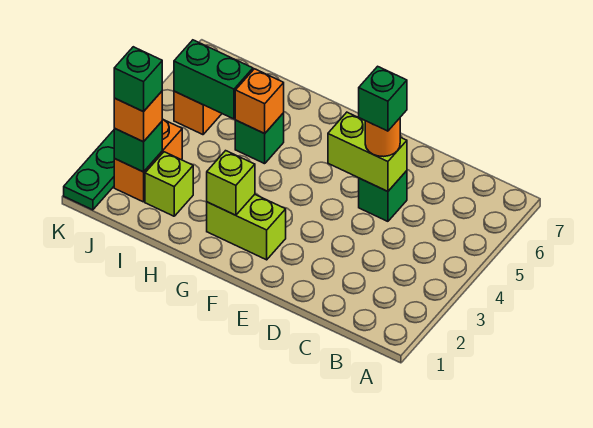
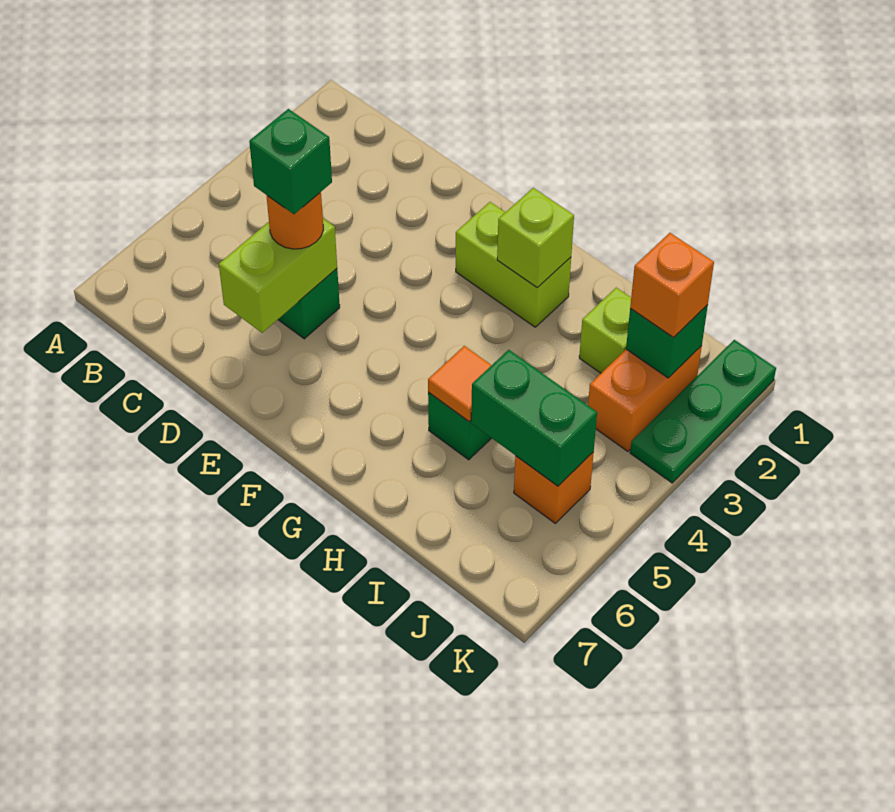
lime brick D5:E5 level 2 -> lime brick D5:D6 level 2
orange brick H5 level 2 -> orange tile H5 level 2
green brick J2 level 4 -> none

